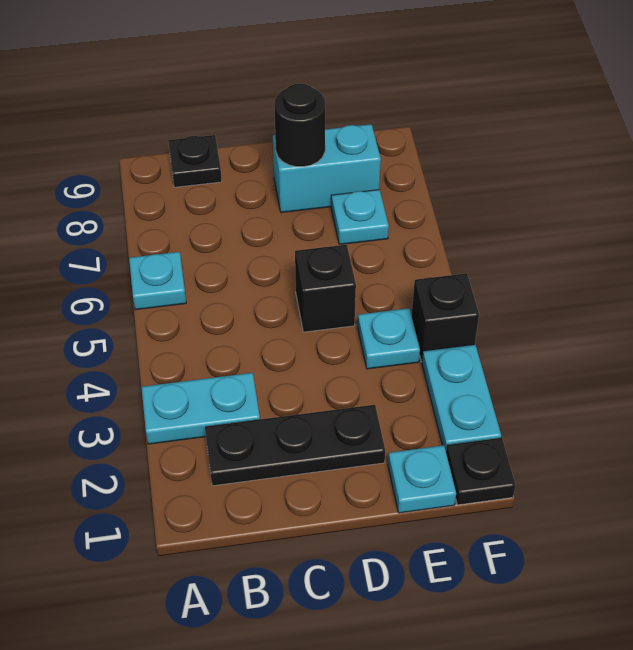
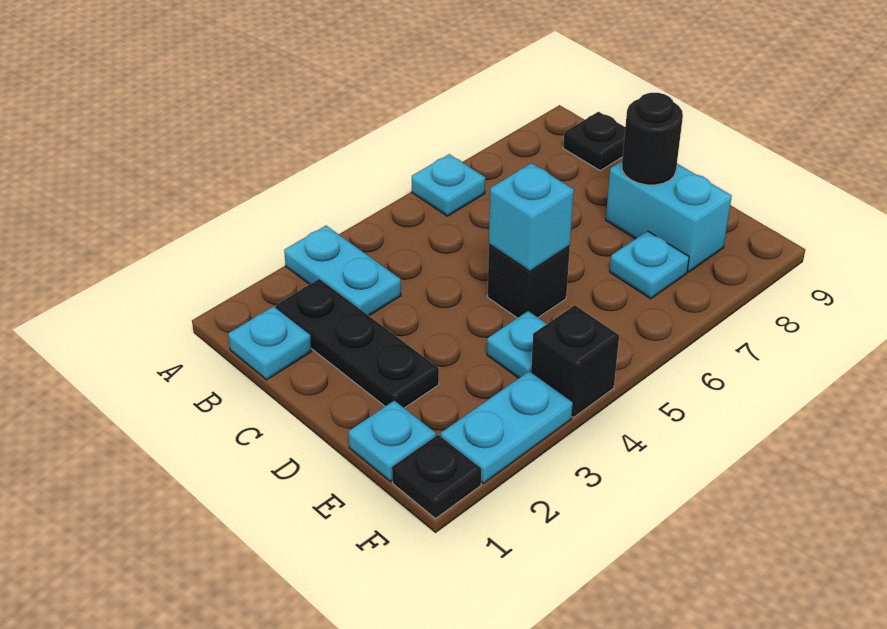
none -> cyan plate B1 level 1
none -> cyan brick D5 level 2

